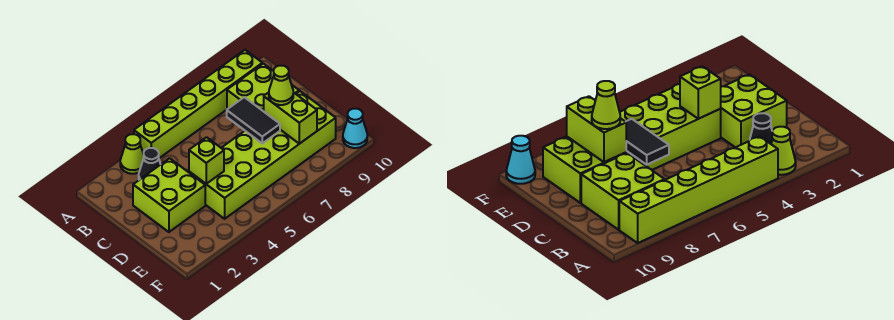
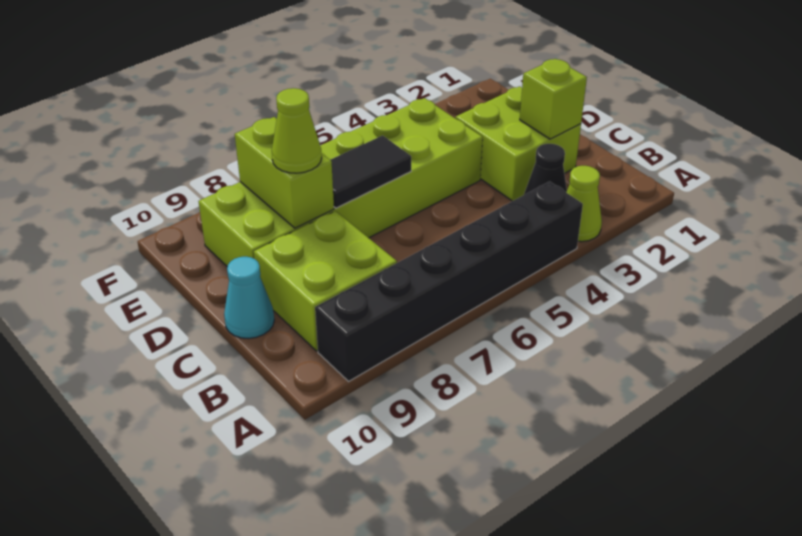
lime brick A4:A9 level 1 -> black brick A4:A9 level 1
black tile C7:D7 level 2 -> black tile D6:D7 level 2
lime brick D4 level 2 -> lime brick C2 level 2
cyan cone F10 level 1 -> cyan cone C10 level 1

